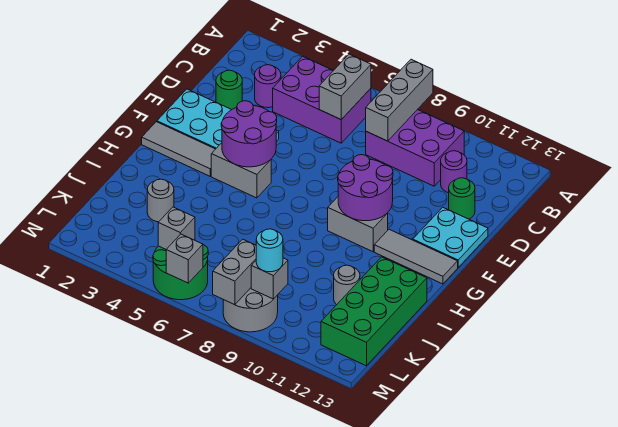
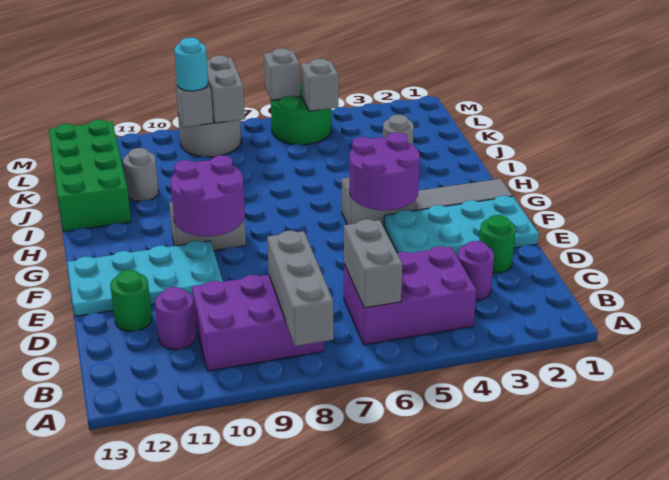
cyan plate E12:F13 level 1 -> cyan plate E10:F13 level 1
grey tile G11:G13 level 1 -> none

